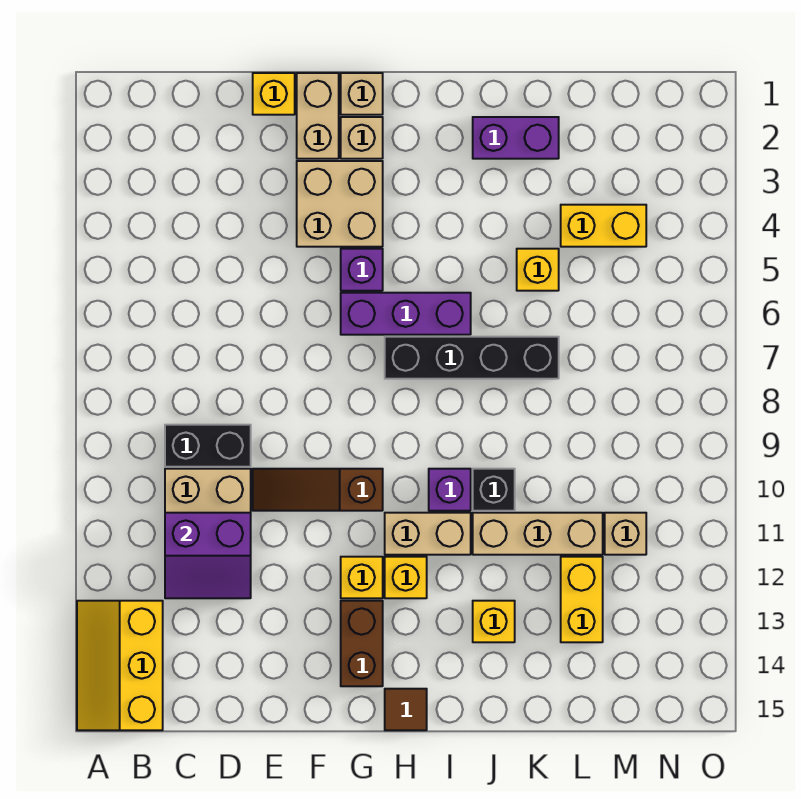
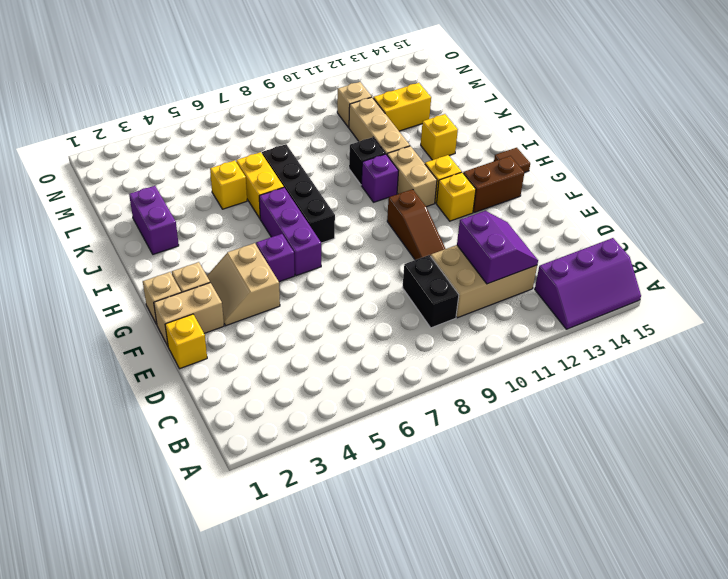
yellow slope A13:B15 level 1 top B -> purple slope A13:B15 level 1 top B
tan brick F3:G4 level 1 -> tan slope F3:G4 level 1 top 4
yellow brick L4:M4 level 1 -> yellow brick J6:K6 level 1

